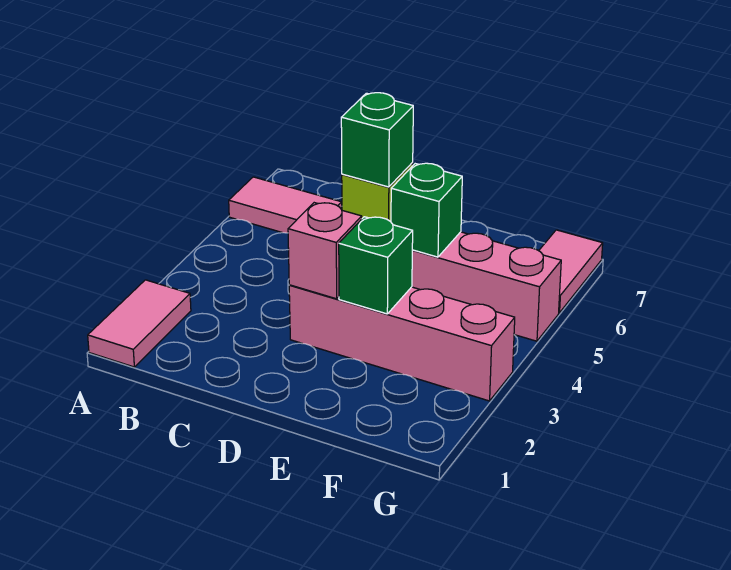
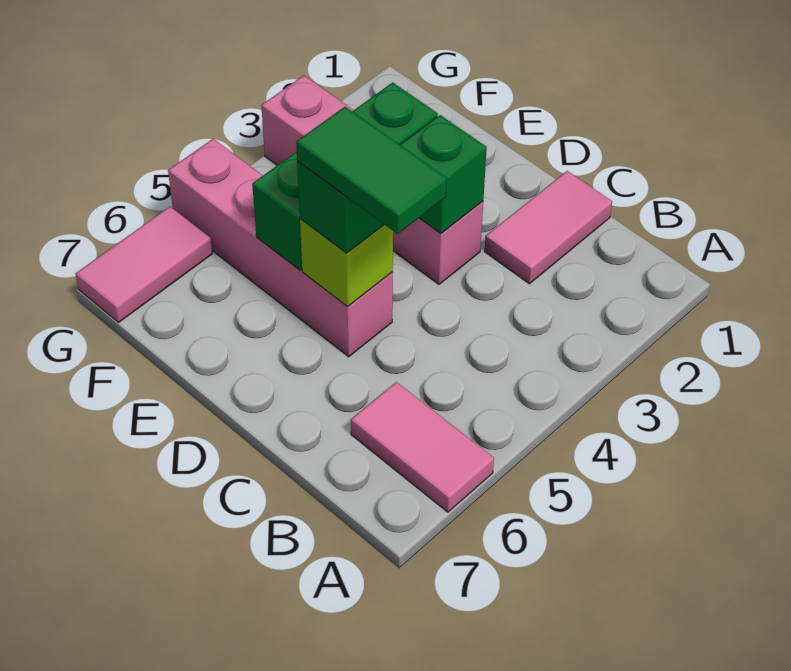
pink tile A1:A2 level 1 -> pink tile C1:C2 level 1
none -> green tile C5:D5 level 4
pink brick D3 level 2 -> green brick D3 level 2

